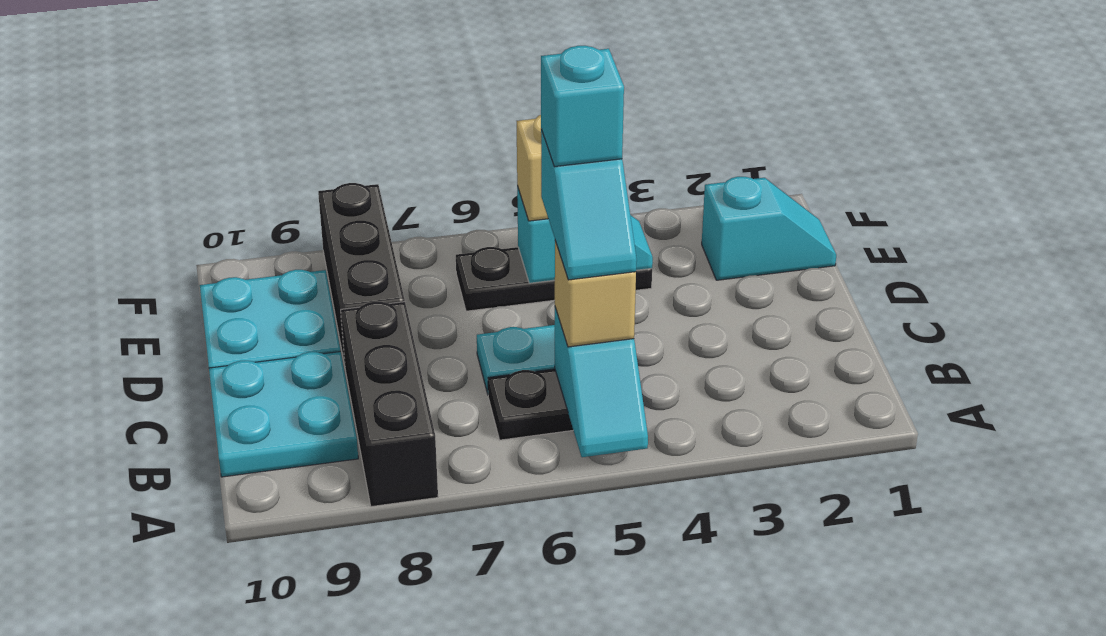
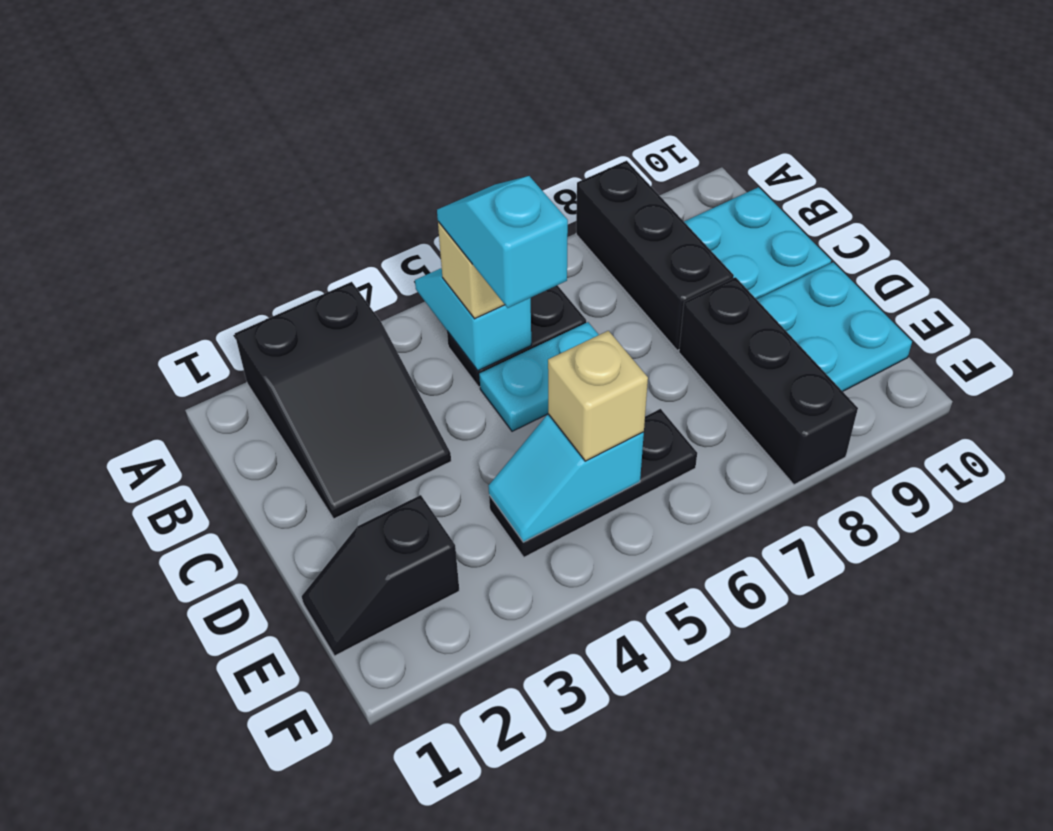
none -> black slope A2:C3 level 1 top A
cyan brick C5 level 5 -> none
cyan slope E1:E2 level 1 top 2 -> black slope E1:E2 level 1 top 2

